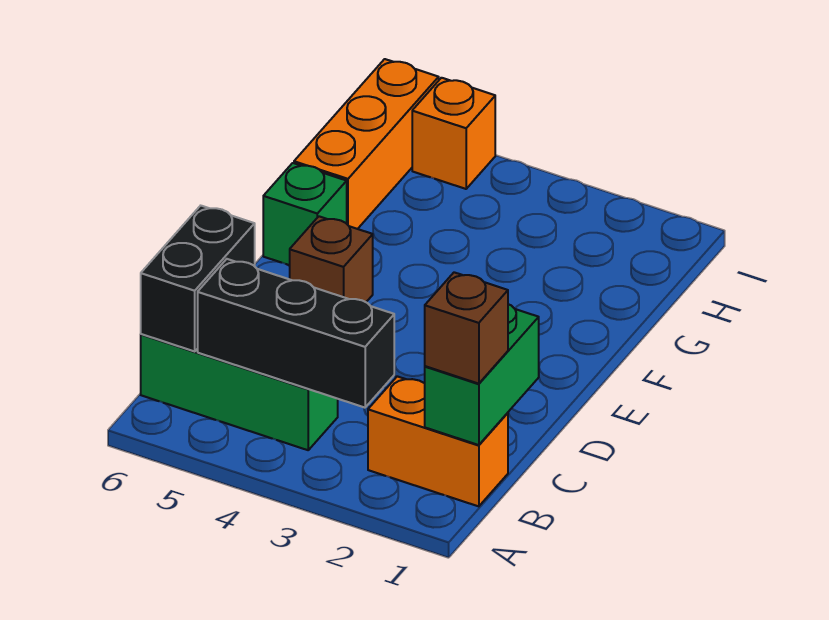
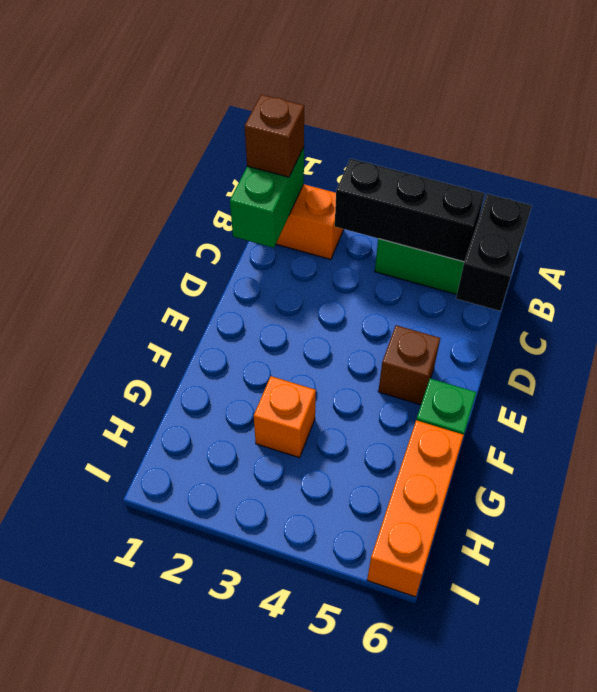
orange brick I5 level 1 -> orange brick G3 level 1

